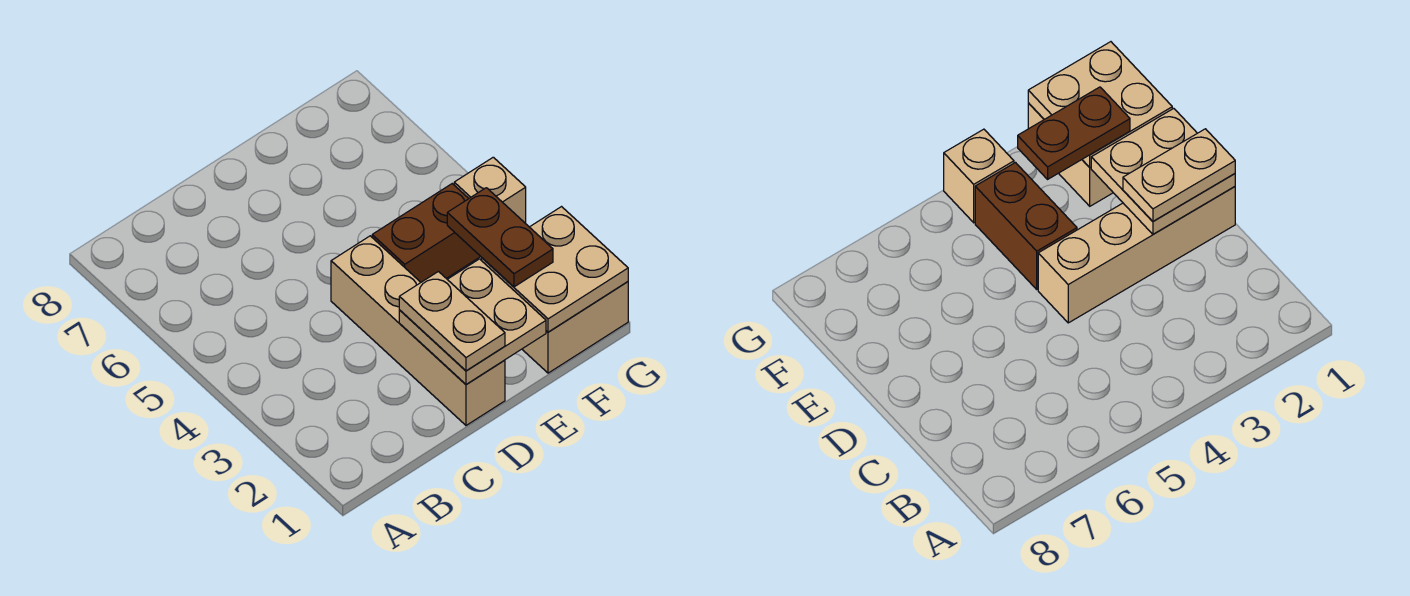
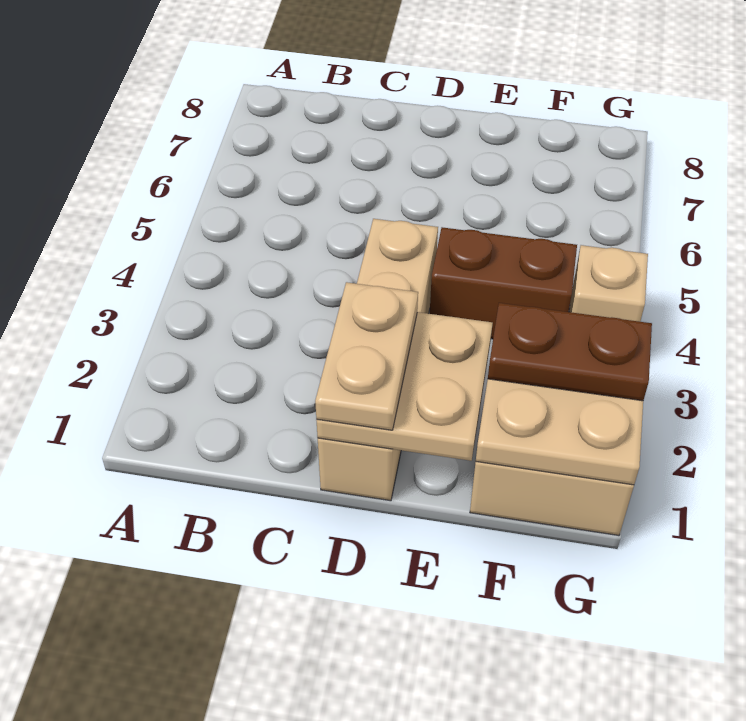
brown plate F2:F3 level 3 -> brown plate F2:G2 level 3

